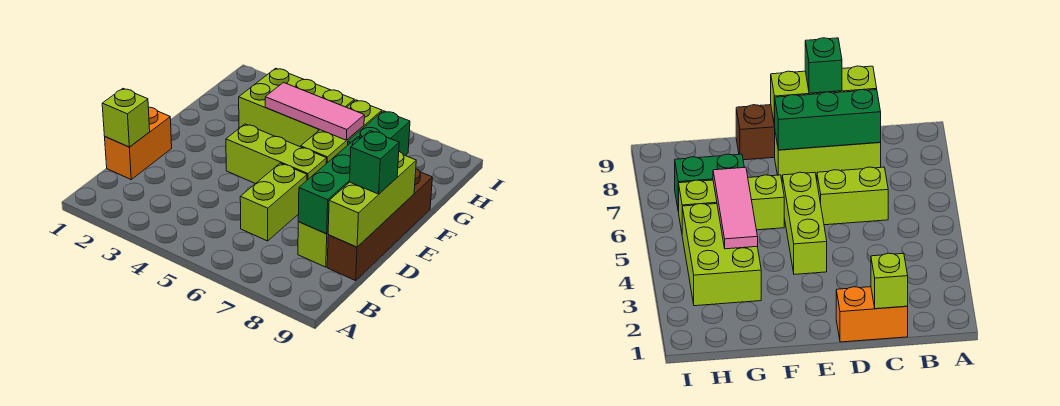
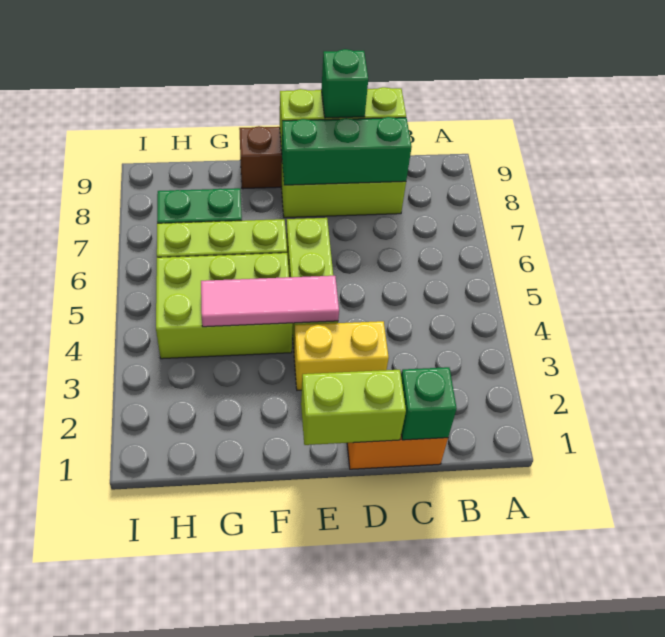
lime brick C1 level 2 -> green brick C1 level 2
lime brick C6:D6 level 1 -> lime brick D1:E1 level 2
none -> yellow brick D3:E3 level 1
lime brick G3:H5 level 1 -> lime brick F4:H5 level 1
pink tile G4:G6 level 2 -> pink tile E4:G4 level 2

